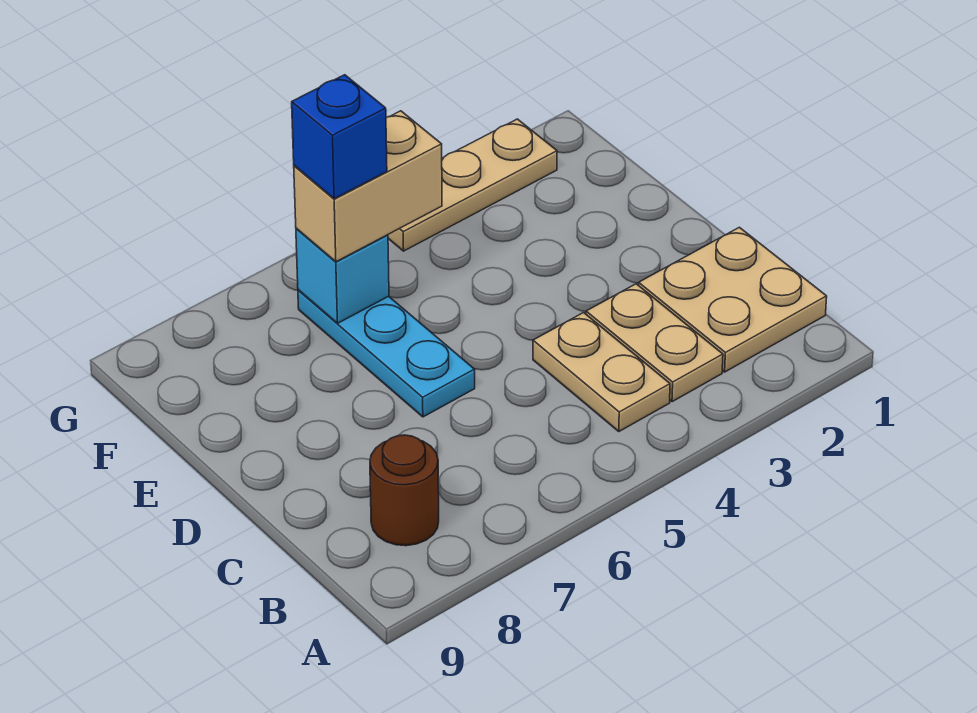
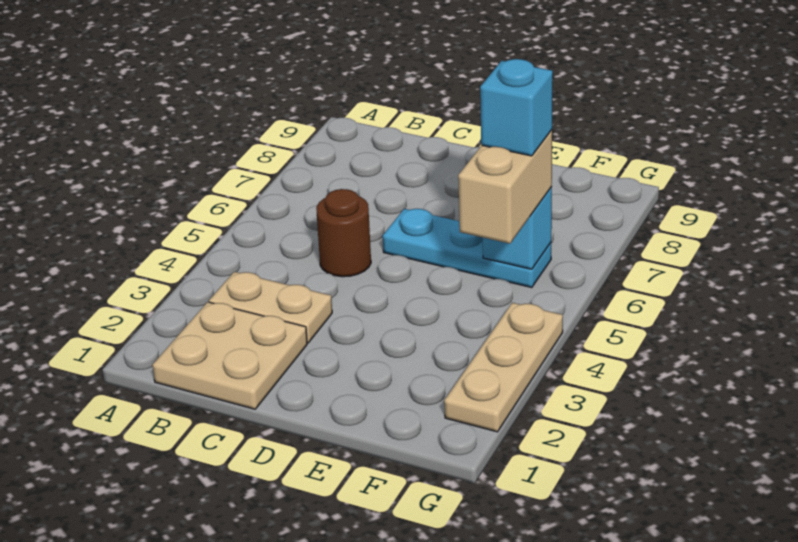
tan plate B4:C4 level 1 -> none
brown round brick B8 level 1 -> brown round brick C5 level 1
blue brick F6 level 4 -> cyan brick F6 level 4

